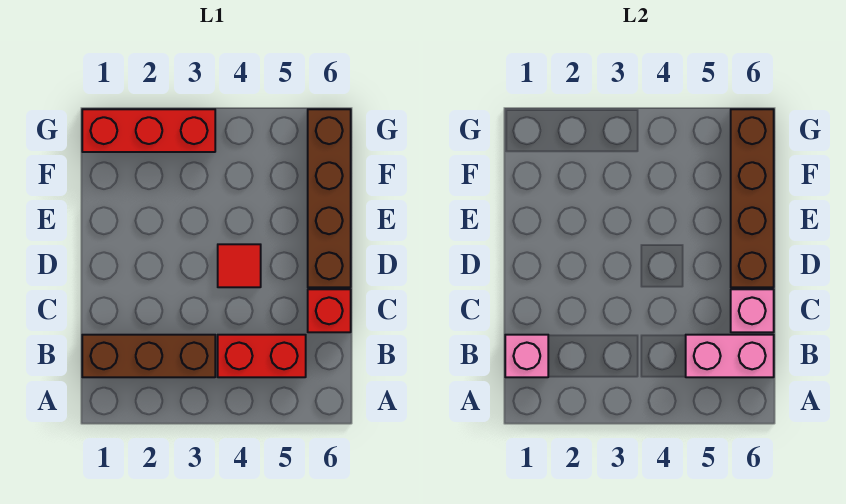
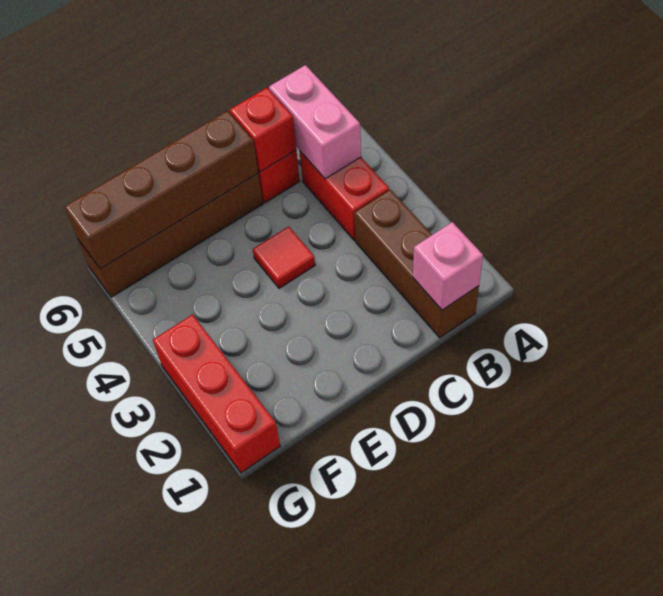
pink brick C6 level 2 -> red brick C6 level 2

